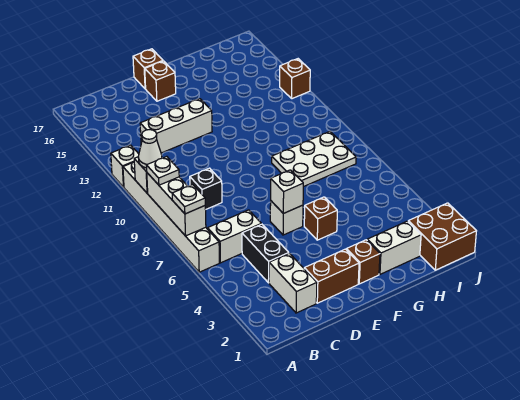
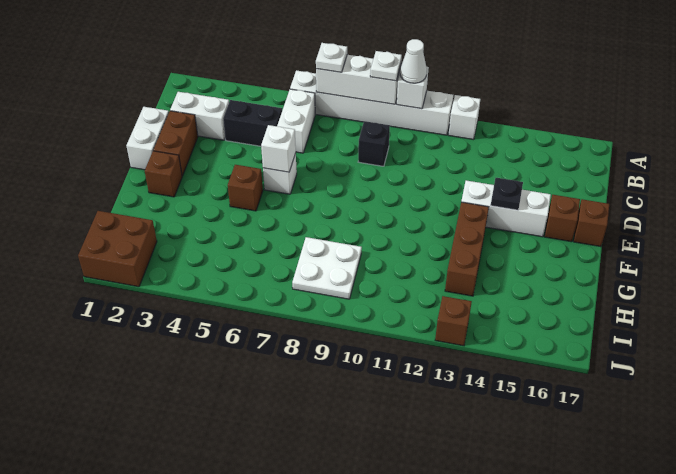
white brick C13:E13 level 1 -> white brick E13:E15 level 1
none -> black plate E14 level 2
none -> brown brick F13:H13 level 1
white brick G2:H2 level 1 -> white brick D1:E1 level 1
white plate G8:I9 level 1 -> white plate H8:I9 level 1

